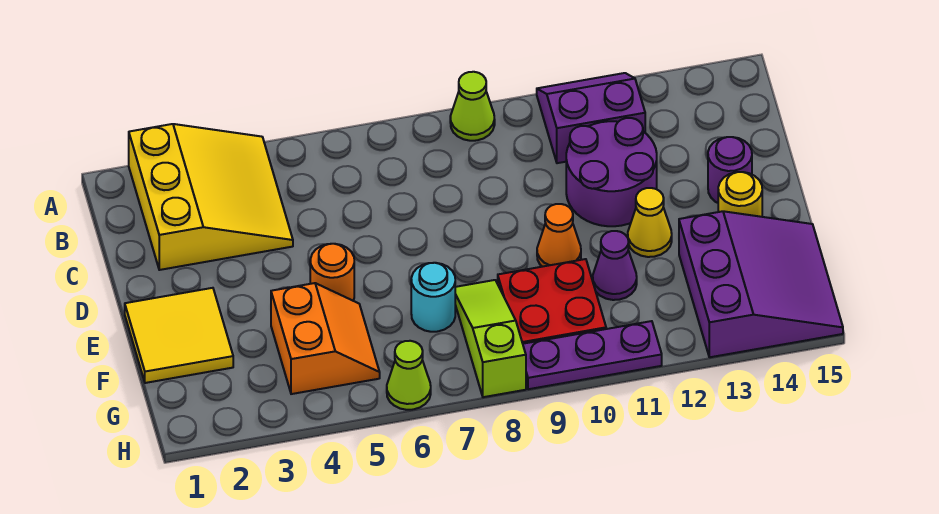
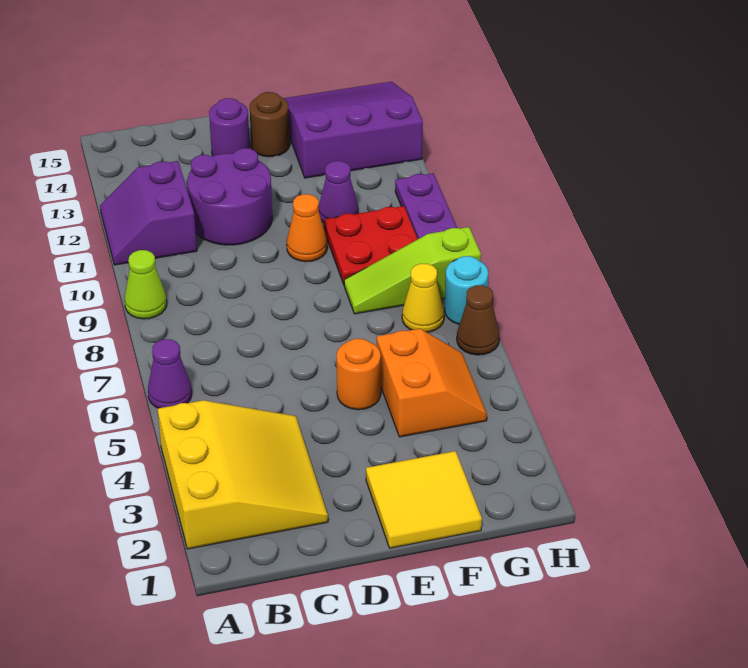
yellow slope A2:C4 level 1 top 2 -> yellow slope A2:C4 level 1 top A
none -> purple cone A6 level 1
yellow cone E12 level 1 -> yellow cone G7 level 1
yellow round brick E14 level 1 -> brown round brick E14 level 1
orange slope F4:G5 level 1 top 4 -> orange slope F4:G5 level 1 top F
cyan round brick F7 level 1 -> cyan round brick H7 level 1
lime cone H6 level 1 -> brown cone H6 level 1

